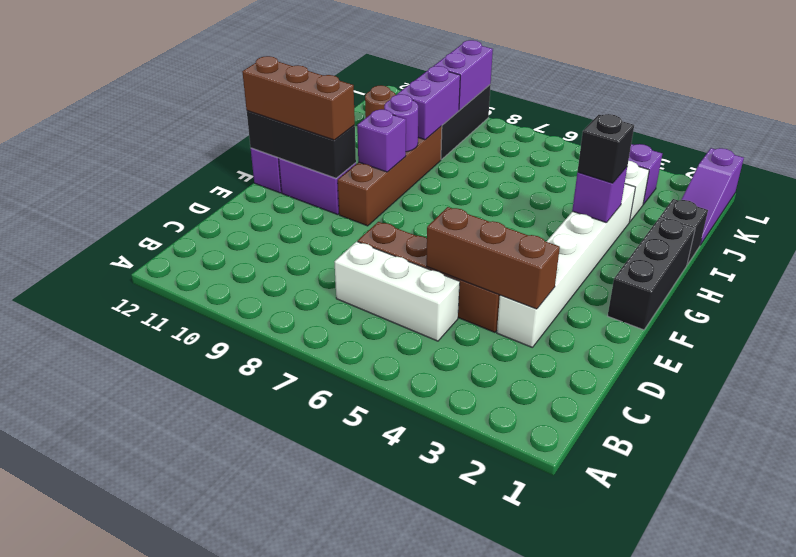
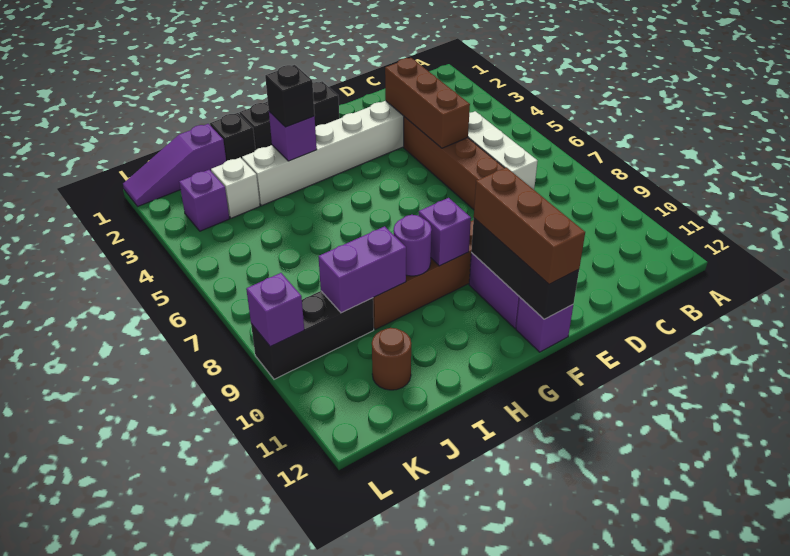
purple slope J1:L1 level 1 top L -> purple slope J1:L1 level 1 top J
purple brick K9:L9 level 2 -> purple brick L9 level 2

